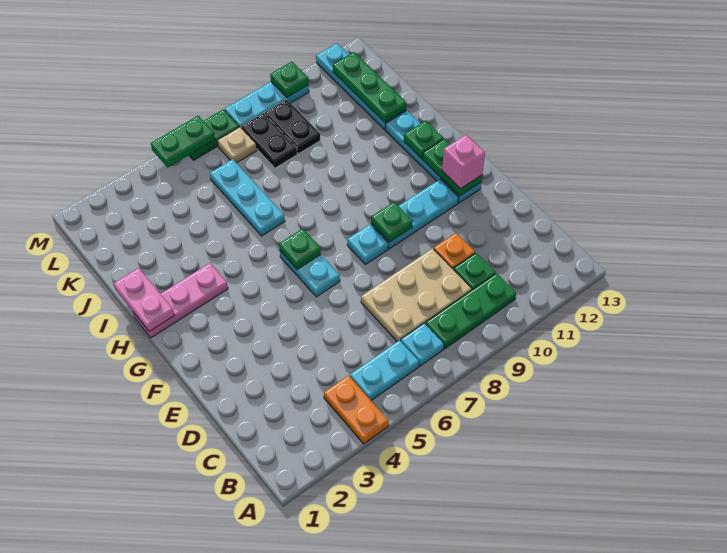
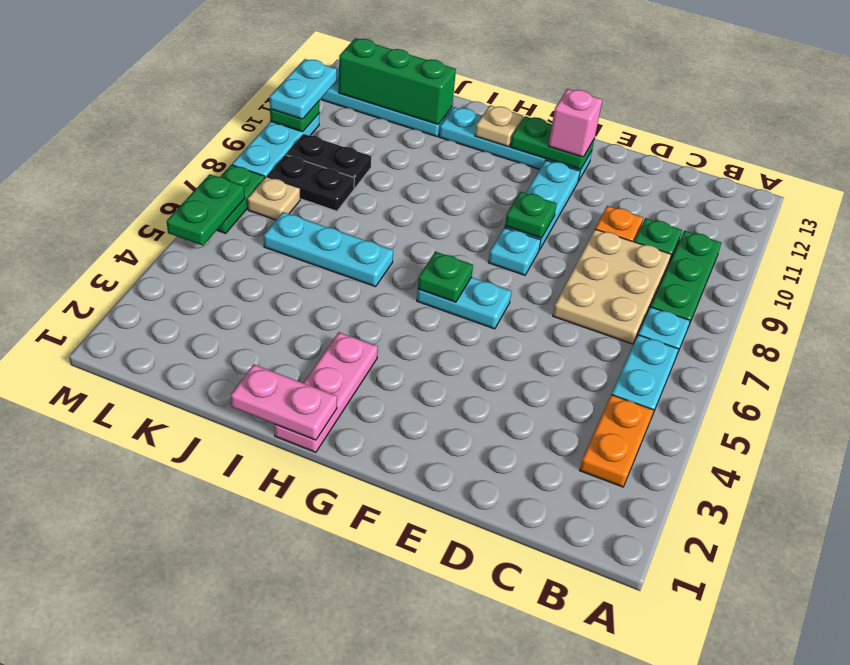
orange plate A4:B4 level 1 -> orange plate B3:B4 level 1
green plate H12 level 2 -> tan plate H12 level 2
green plate J12:L12 level 2 -> green brick J12:L12 level 2
none -> cyan plate M10:M11 level 3

